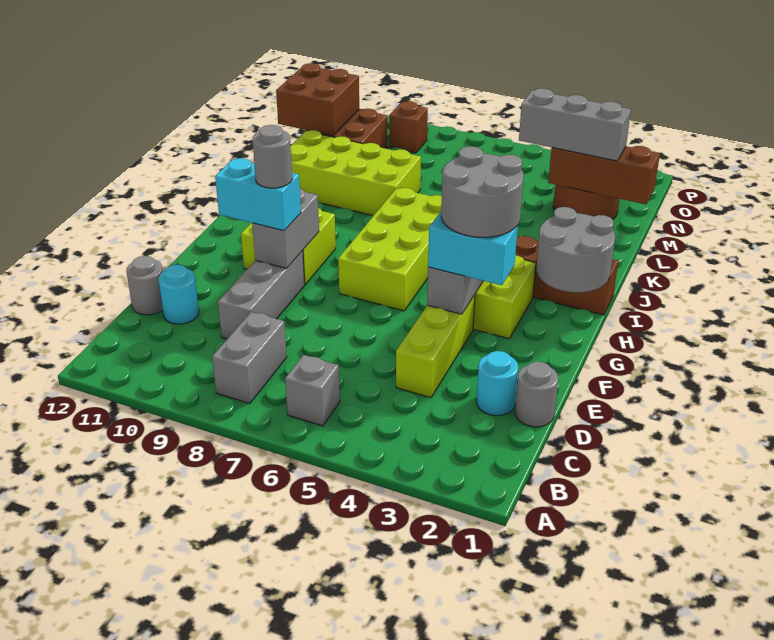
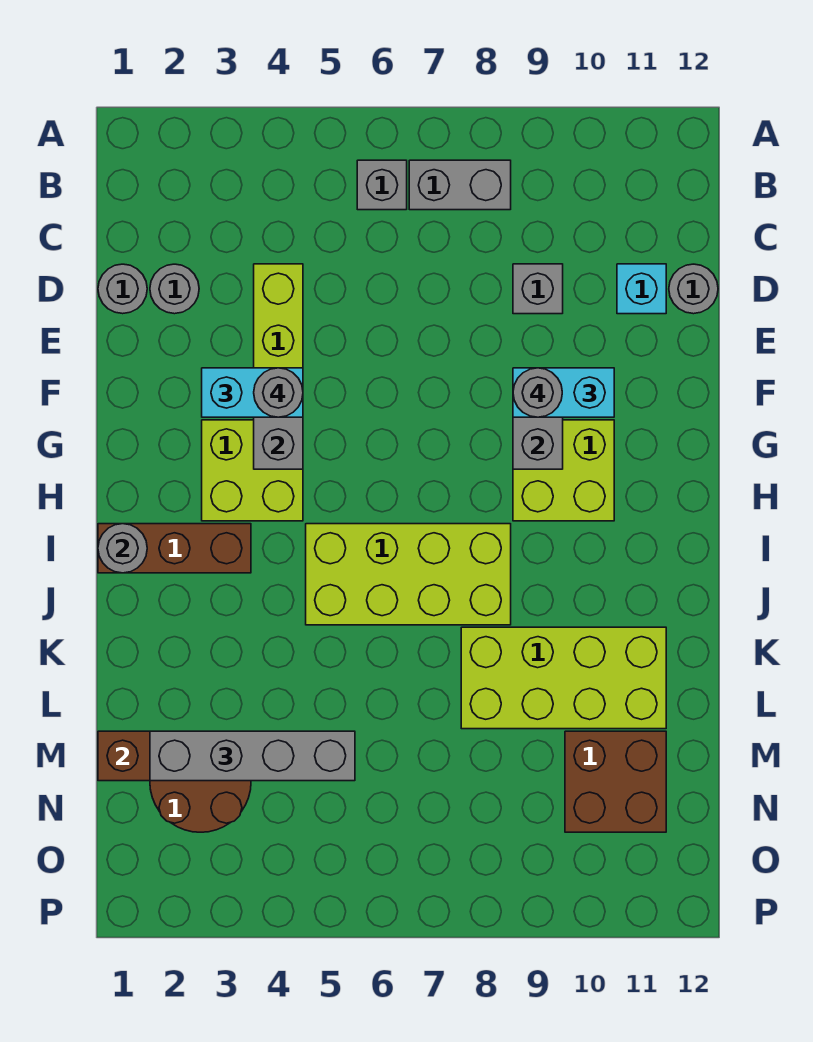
grey brick B8:C8 level 1 -> grey brick B7:B8 level 1
cyan round brick D2 level 1 -> grey round brick D2 level 1
grey brick D9:F9 level 1 -> grey brick D9 level 1
cyan round brick D11 level 1 -> cyan brick D11 level 1
grey round brick F3:G4 level 4 -> grey round brick F4 level 4
lime brick G6:J7 level 1 -> lime brick I5:J8 level 1
grey round brick H1:I2 level 2 -> grey round brick I1 level 2
grey brick M2:M4 level 3 -> grey brick M2:M5 level 3
brown brick M11:N12 level 2 -> none
brown brick O9 level 1 -> none

